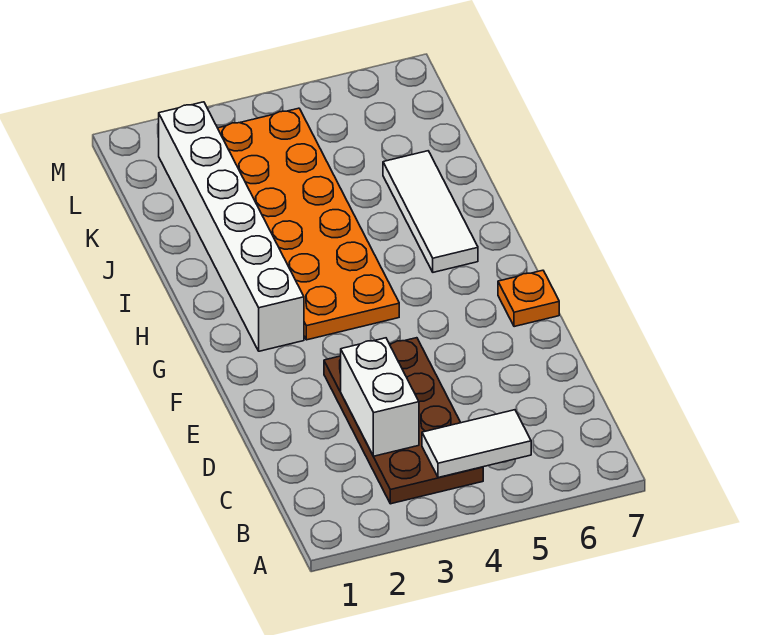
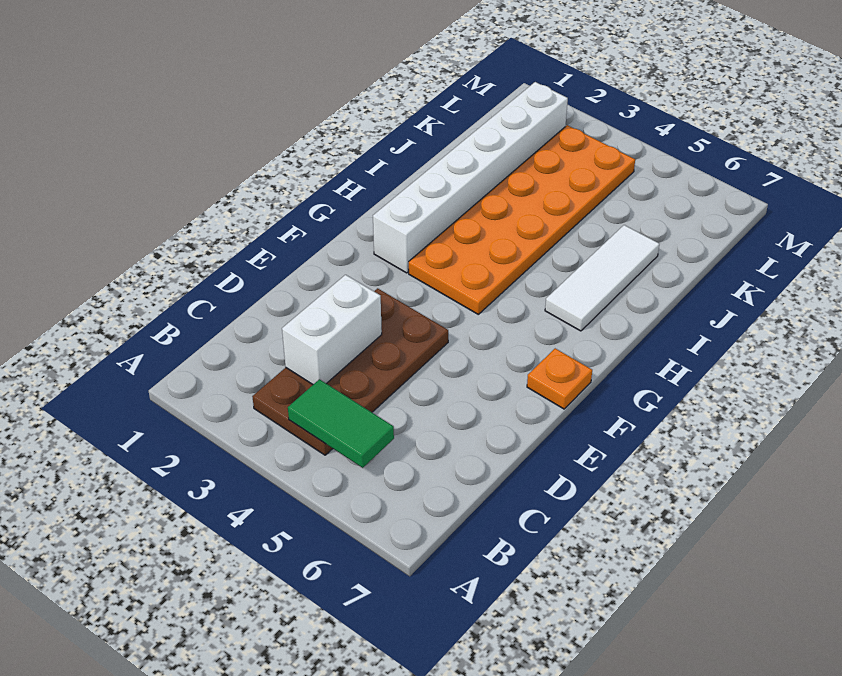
white tile B4:B5 level 2 -> green tile B4:B5 level 2

